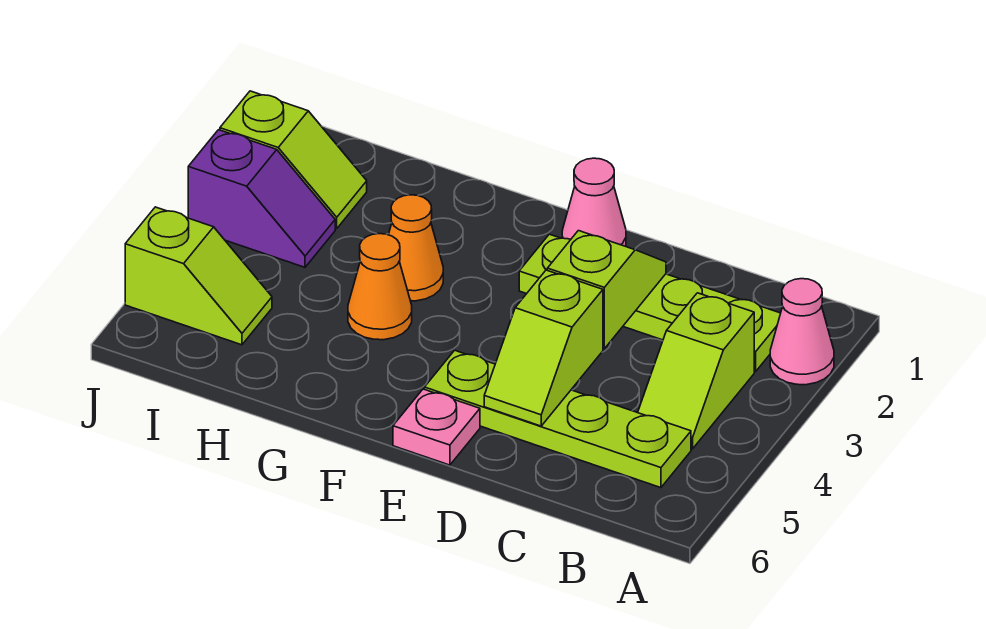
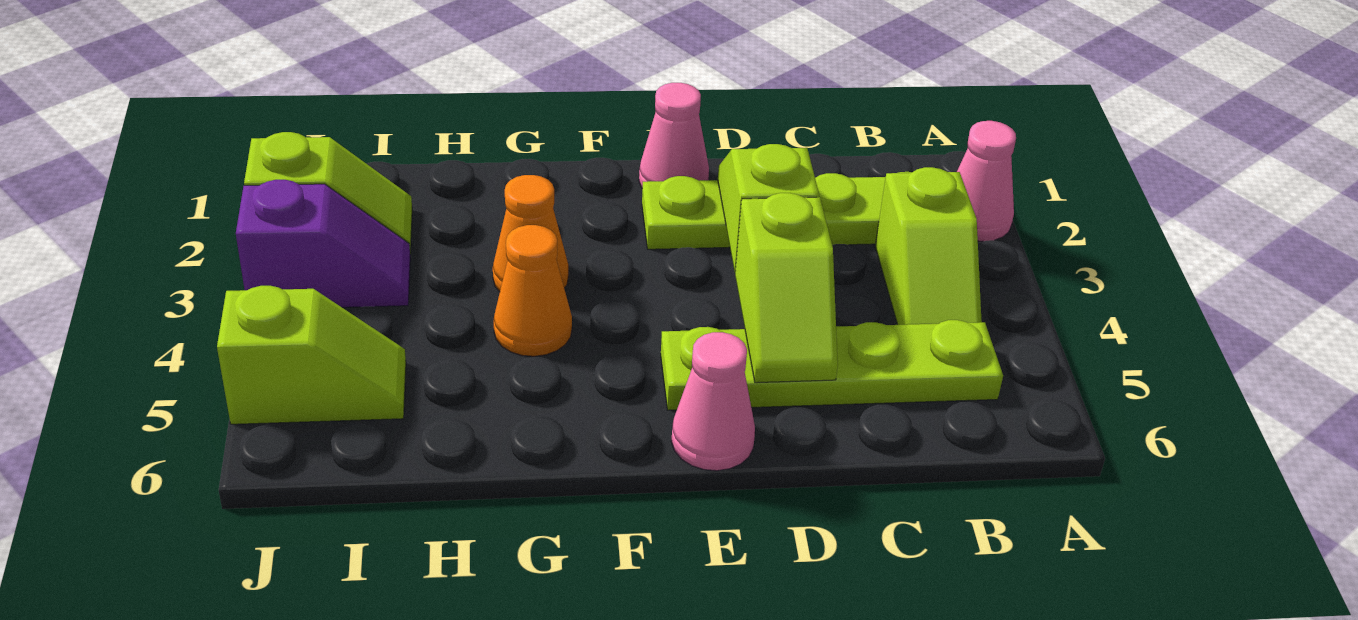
pink plate E6 level 1 -> pink cone E6 level 1

